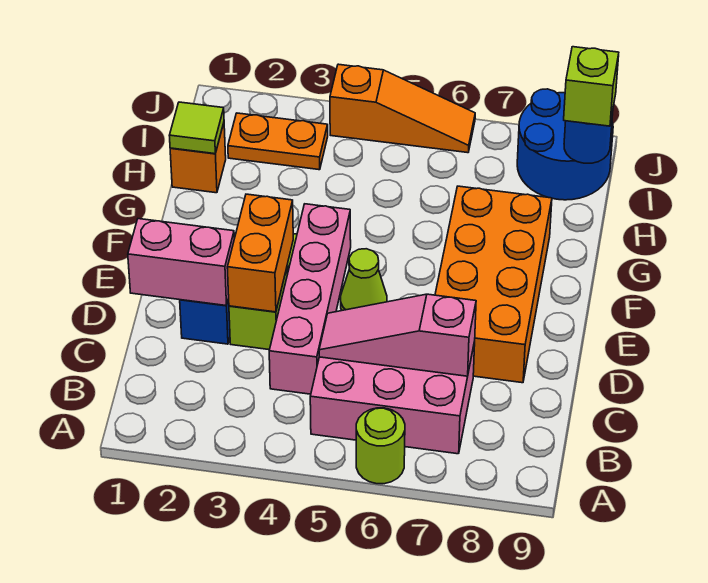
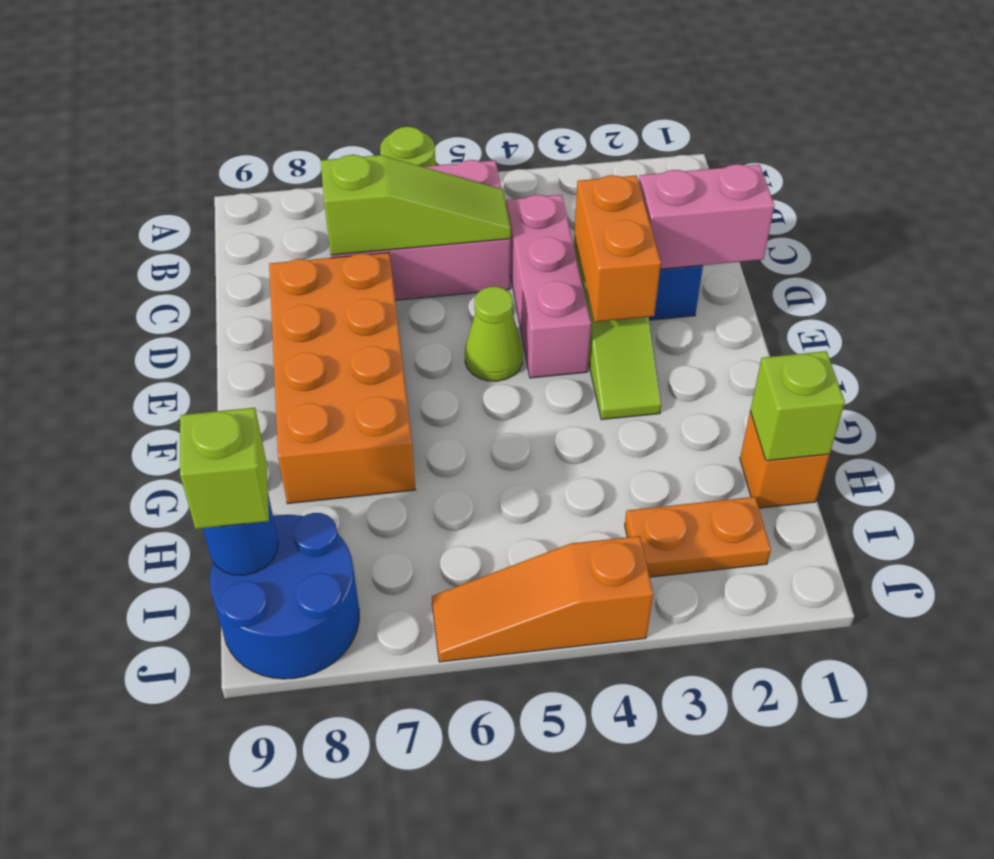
pink brick C4:F4 level 1 -> pink brick C4:E4 level 1
pink slope C5:C7 level 2 top 7 -> lime slope C5:C7 level 2 top 7
lime tile H1 level 2 -> lime brick H1 level 2

